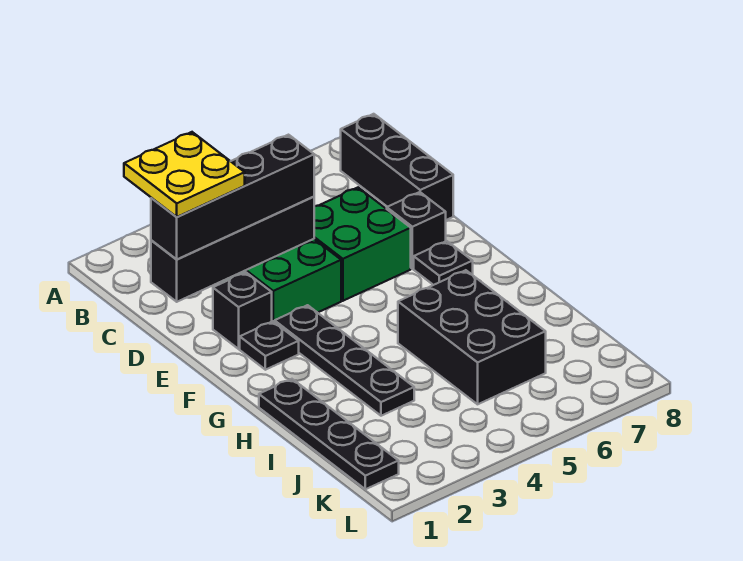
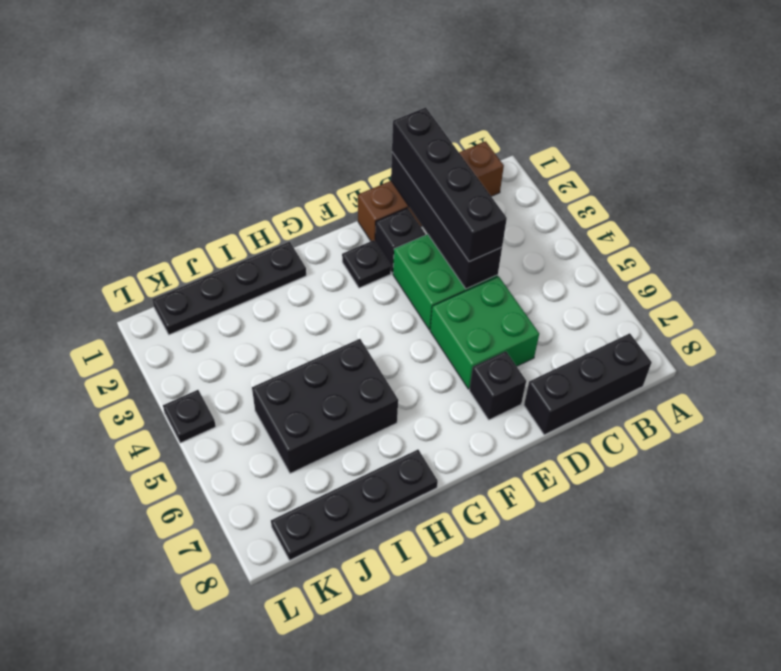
none -> brown brick B1:E1 level 1
yellow plate C1:D2 level 4 -> none
black plate F3:I3 level 1 -> black plate H8:K8 level 1
black plate F7 level 1 -> black plate L4 level 1

